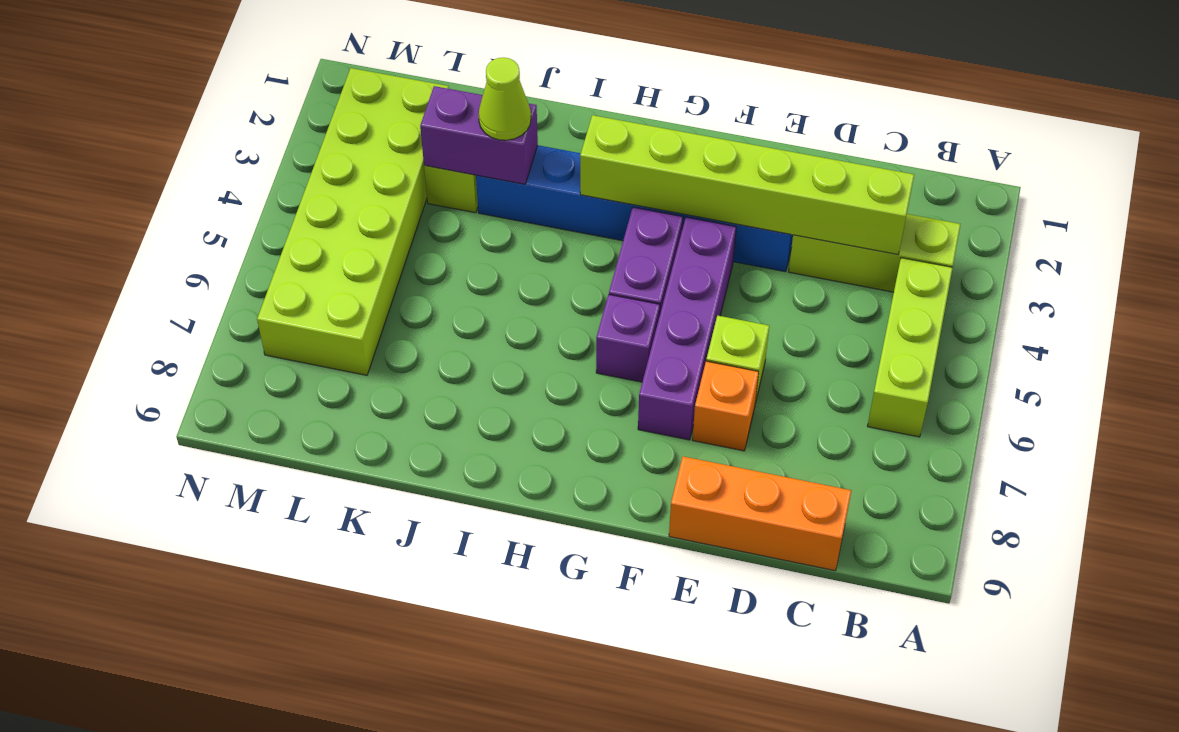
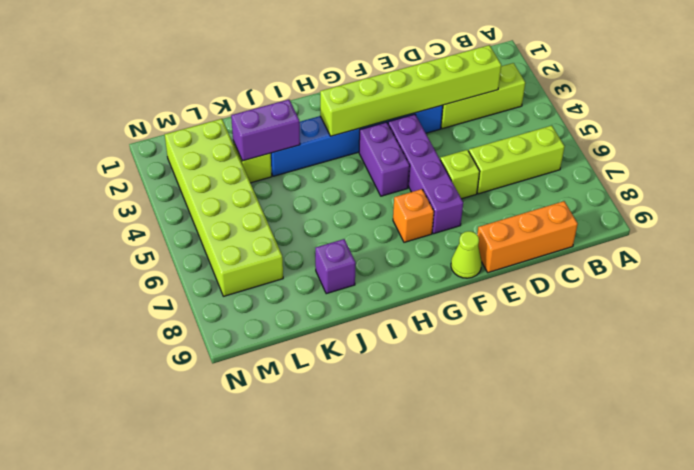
lime brick B4:B6 level 1 -> lime brick B6:D6 level 1
orange brick E7 level 1 -> orange brick G7 level 1
purple brick G6 level 1 -> purple brick J8 level 1
lime cone J3 level 3 -> lime cone F9 level 1

